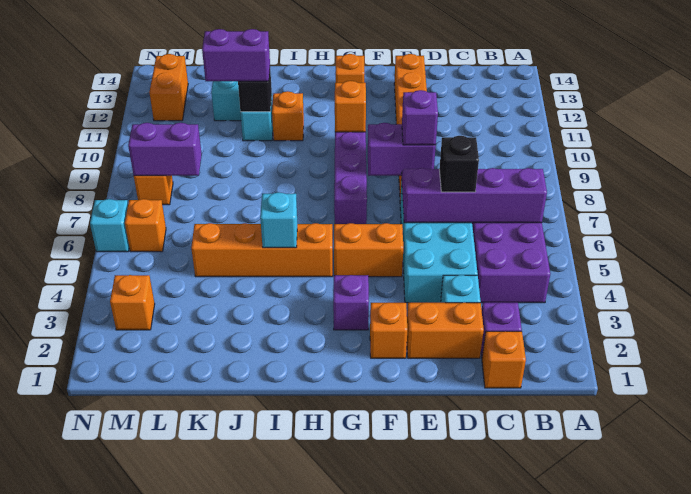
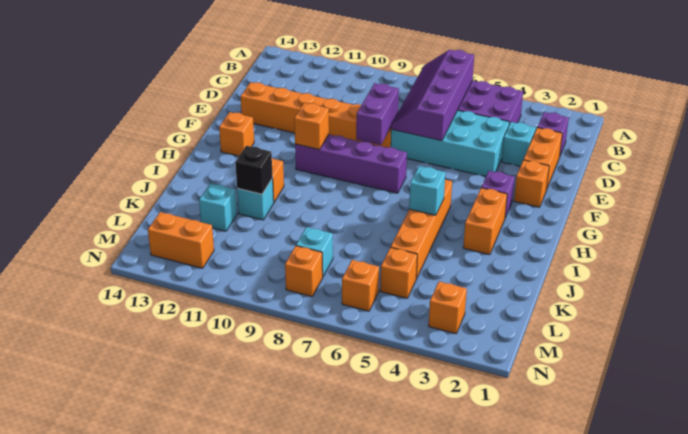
orange brick C1 level 1 -> orange brick L5 level 1
black brick D6 level 3 -> none
purple brick E8 level 3 -> none
orange brick F5:G5 level 1 -> orange brick H3:I3 level 1
purple brick J11:K11 level 3 -> none
purple brick L8:M8 level 2 -> none
cyan brick N6 level 1 -> cyan brick L8 level 1

